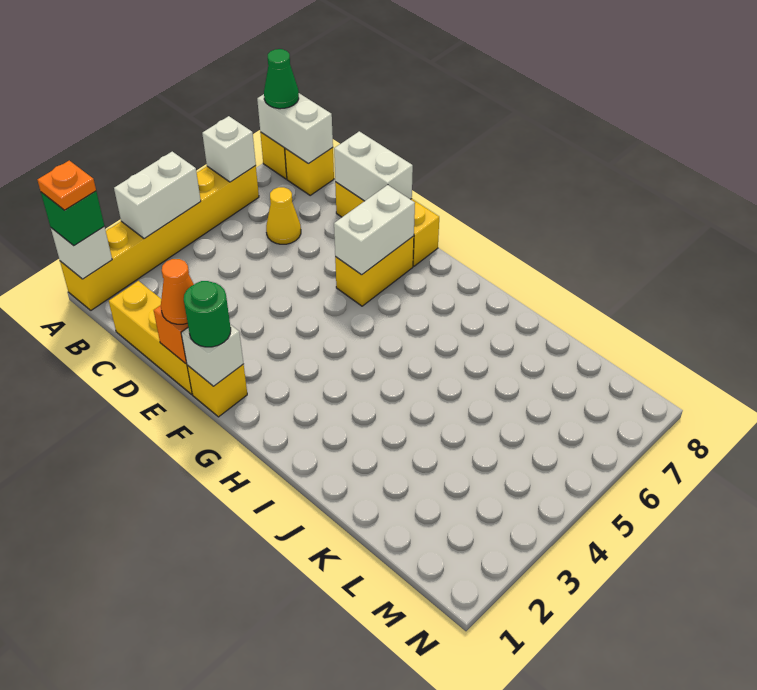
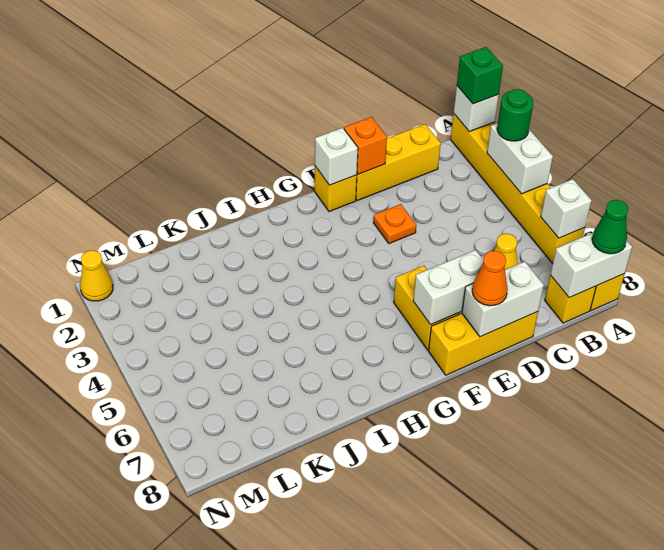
orange plate A1 level 4 -> orange plate E3 level 1
orange cone E1 level 3 -> orange cone E8 level 3
green round brick F1 level 3 -> green round brick A3 level 3
white brick F6:F7 level 2 -> white brick E7:F7 level 2
none -> yellow cone N1 level 1

